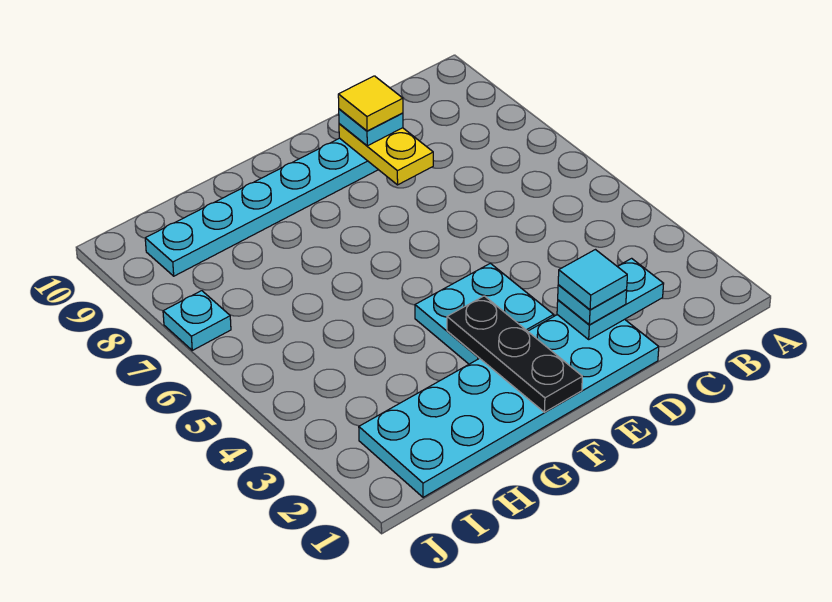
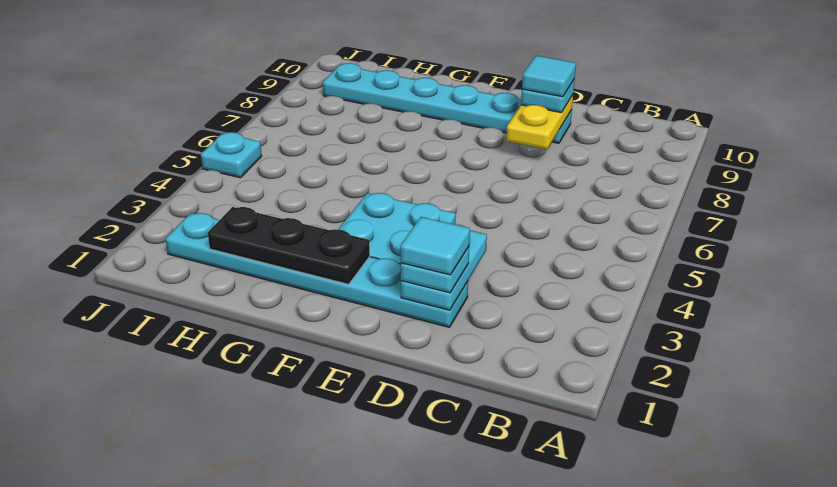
cyan plate C2:D2 level 2 -> cyan plate D2:D3 level 2
cyan plate D1:I2 level 1 -> cyan plate D2:I2 level 1
yellow tile D9 level 4 -> cyan tile D9 level 4
black plate F1:F3 level 2 -> black plate F2:H2 level 2
cyan plate J7 level 1 -> cyan plate J5 level 1

